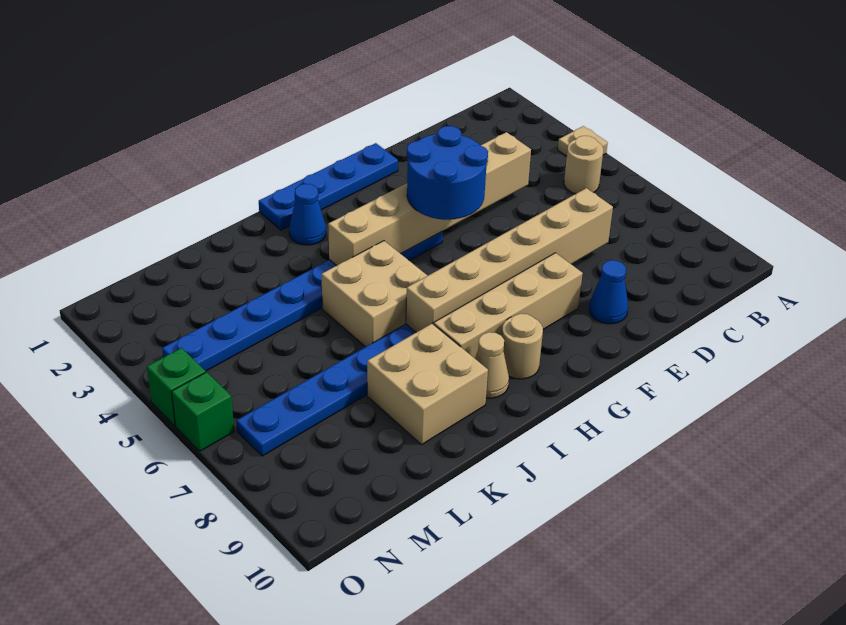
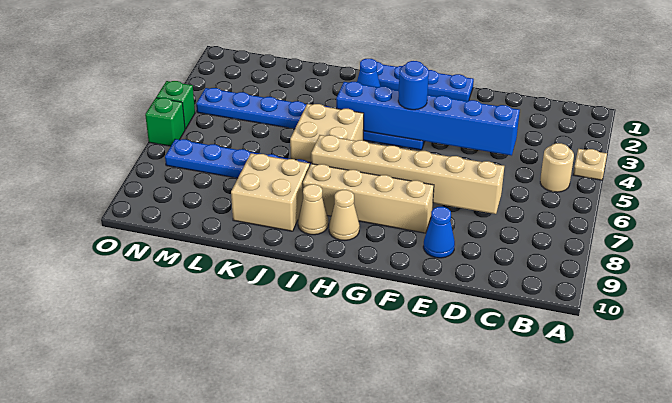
tan brick D4:I4 level 2 -> blue brick D4:I4 level 2
blue round brick F4:G5 level 3 -> blue round brick G4 level 3
tan round brick H9 level 1 -> tan cone H9 level 1

